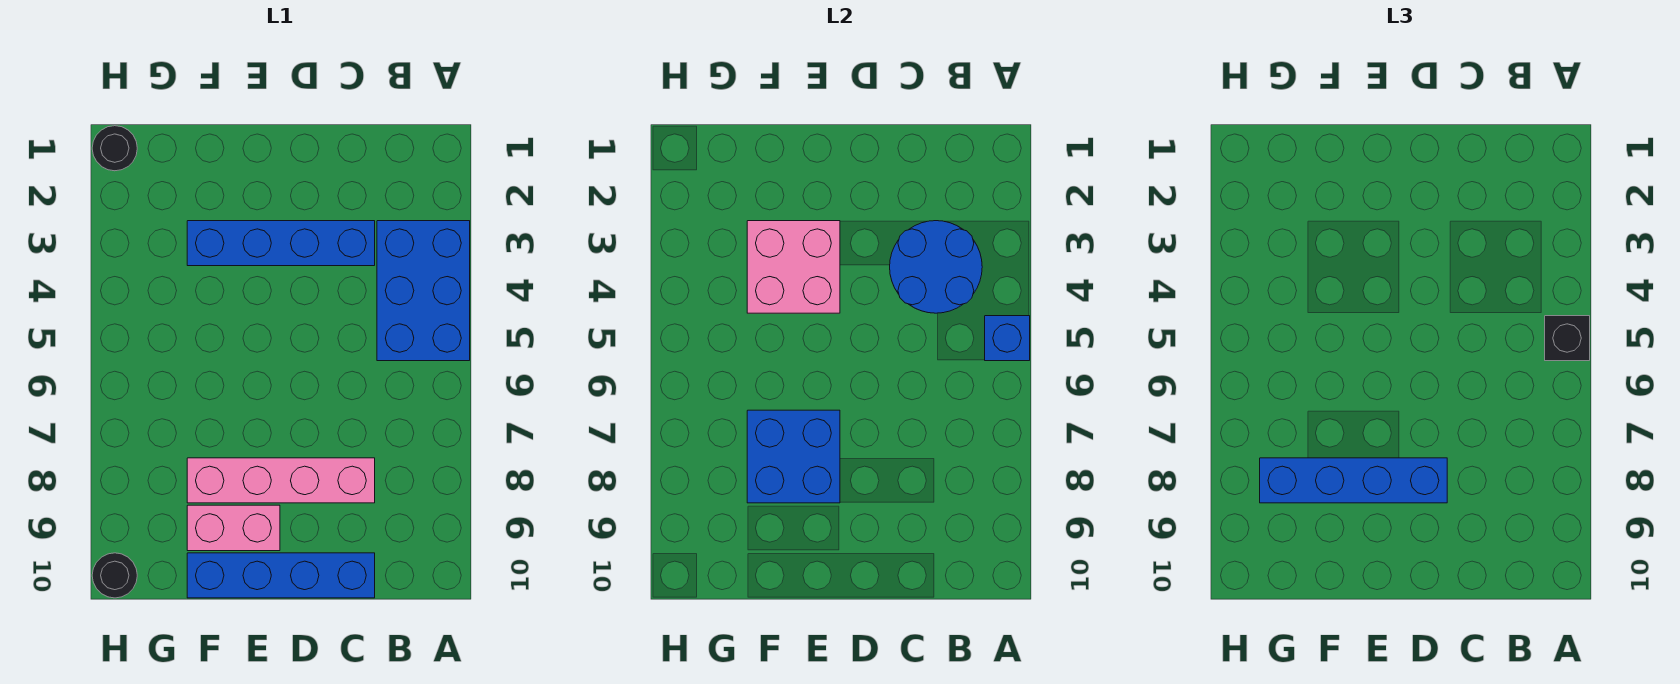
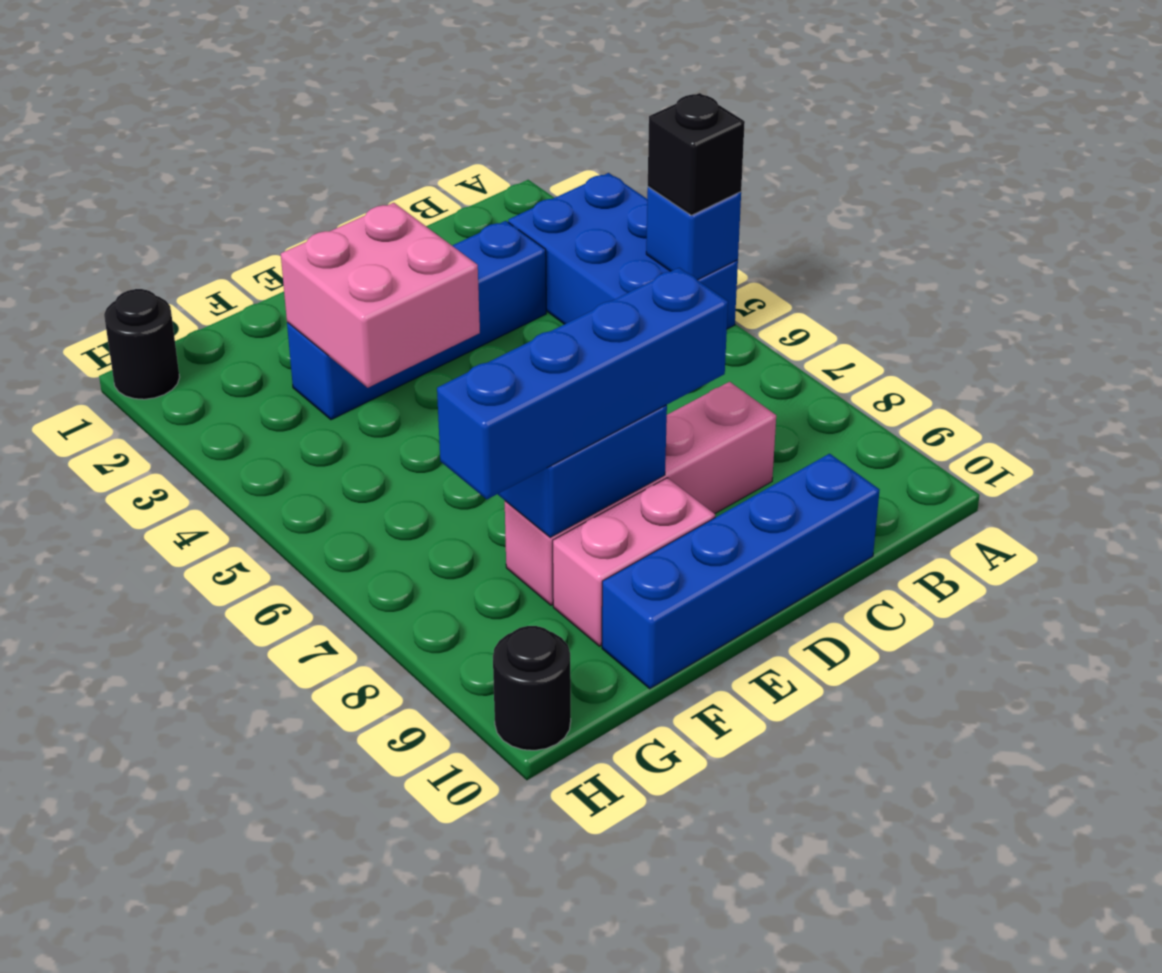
blue round brick B3:C4 level 2 -> none

